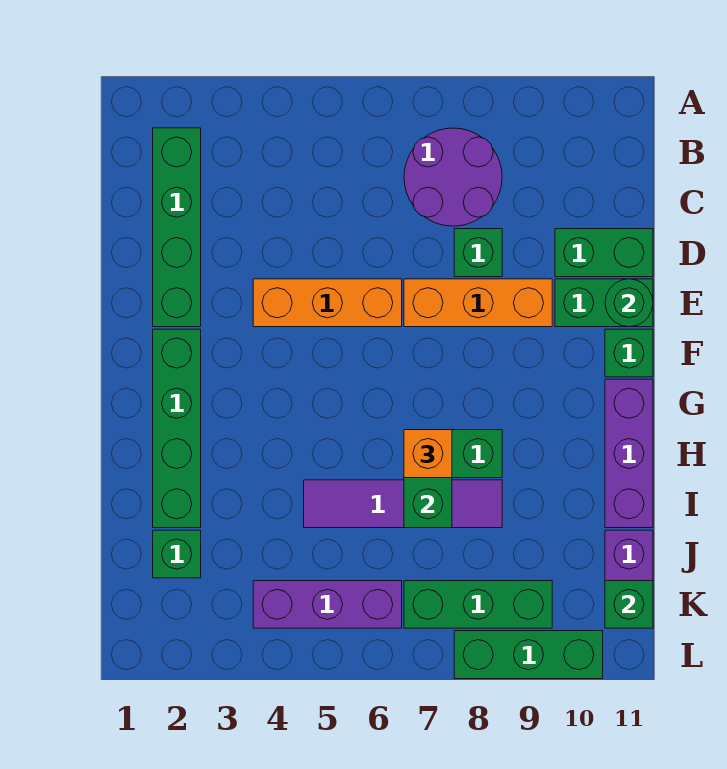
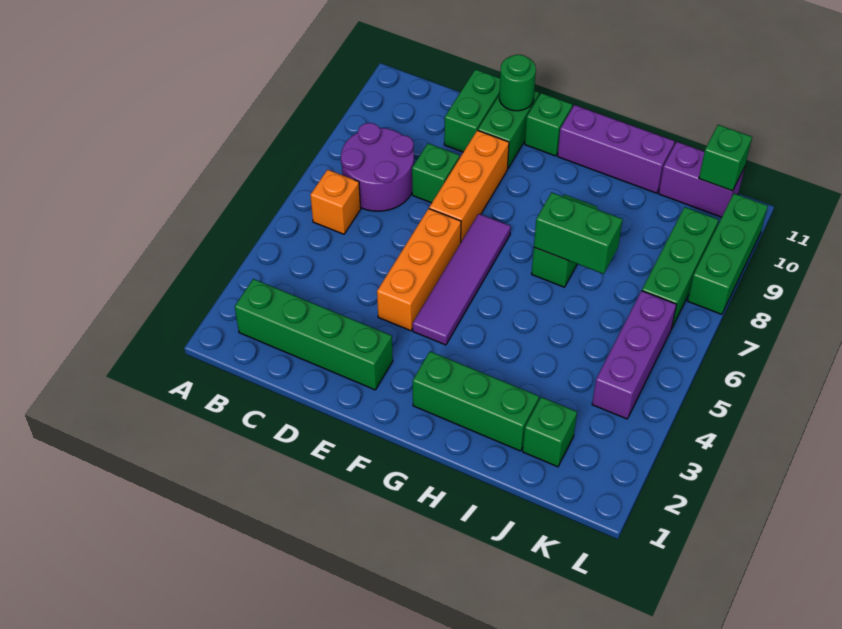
green brick F2:I2 level 1 -> green brick G2:I2 level 1
orange brick H7 level 3 -> orange brick B6 level 1
purple tile I5:I8 level 1 -> purple tile F4:F7 level 1

